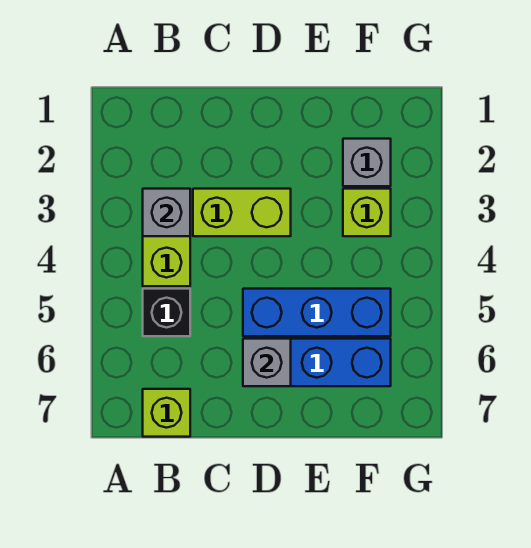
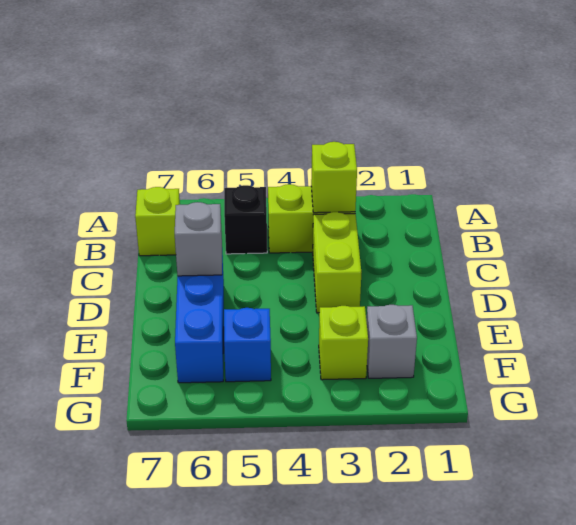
grey brick B3 level 2 -> lime brick B3 level 2
blue brick D5:F5 level 1 -> blue brick F5 level 1

